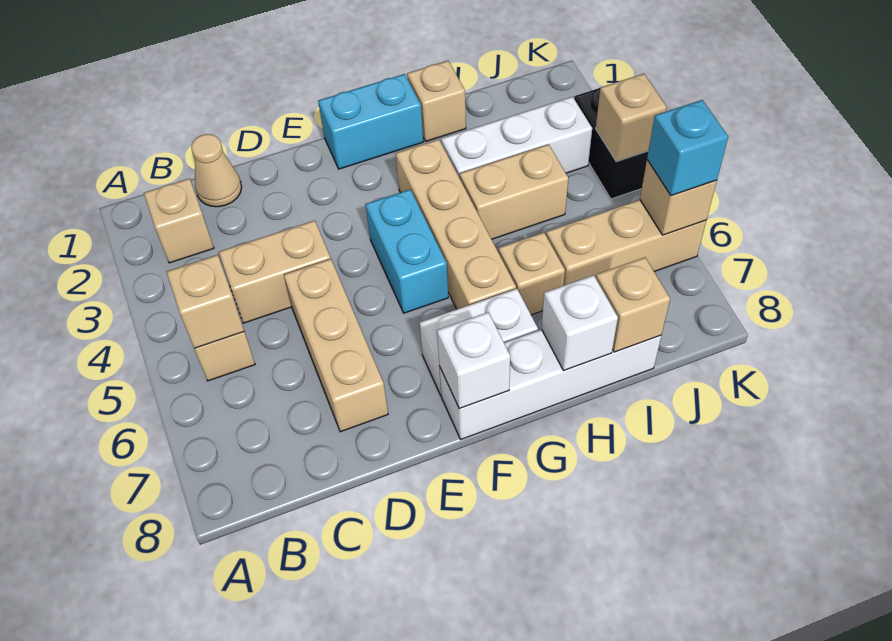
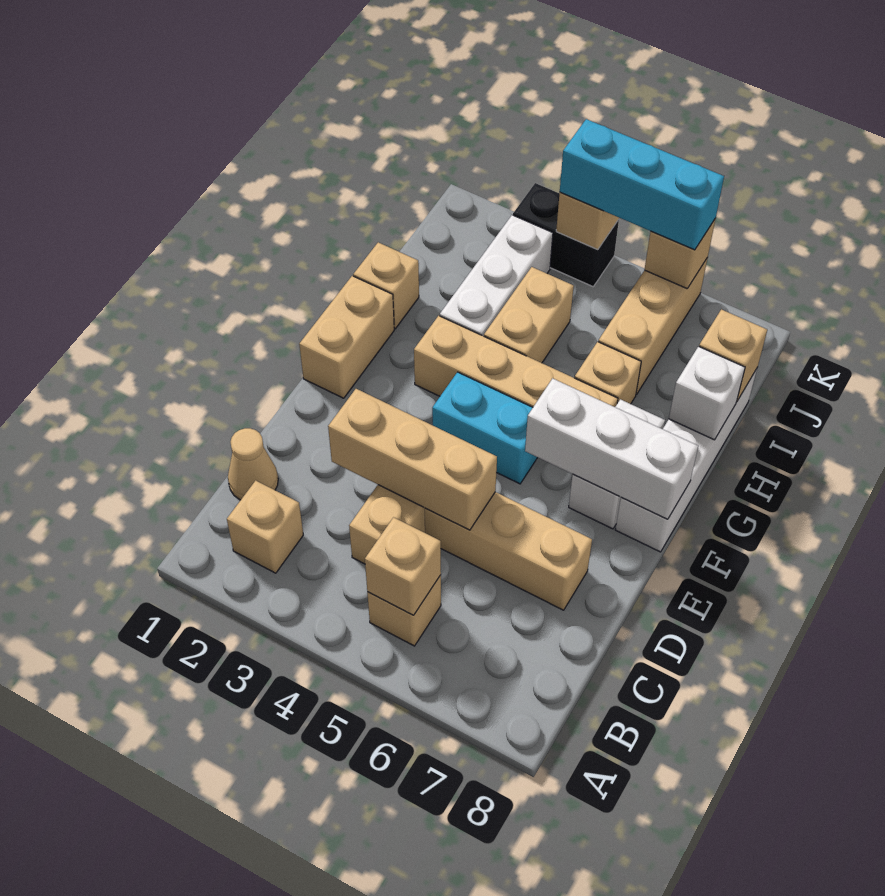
none -> tan brick D3:D5 level 2
cyan brick F1:G1 level 1 -> tan brick F1:G1 level 1
white brick F8 level 2 -> white brick F6:F8 level 2
cyan brick K6 level 3 -> cyan brick K4:K6 level 3

